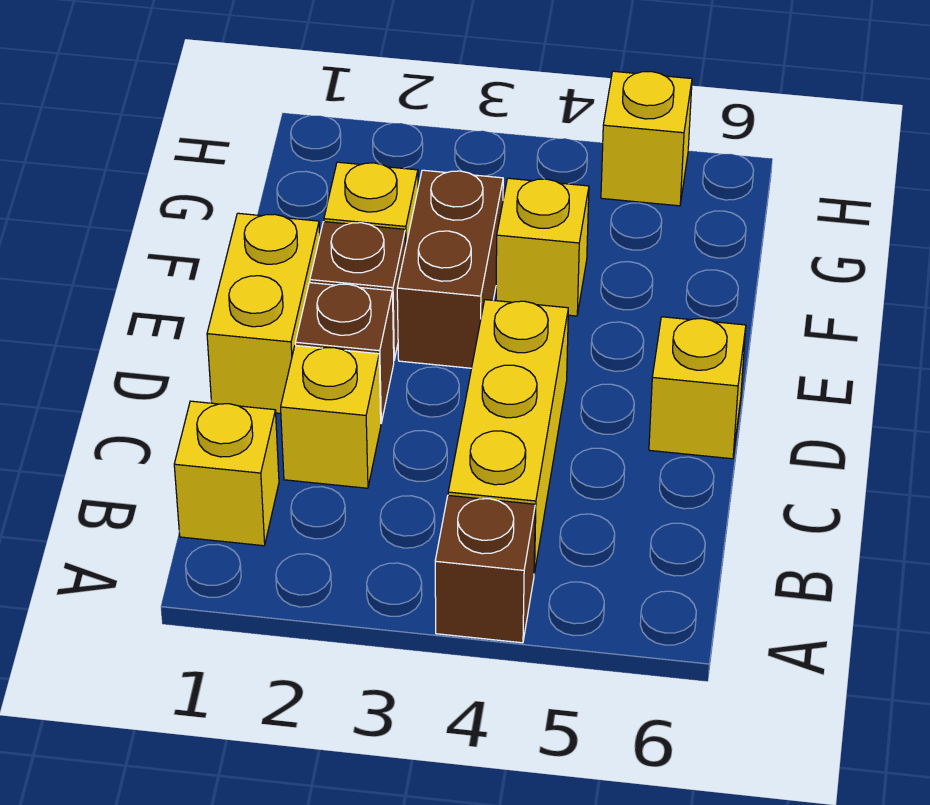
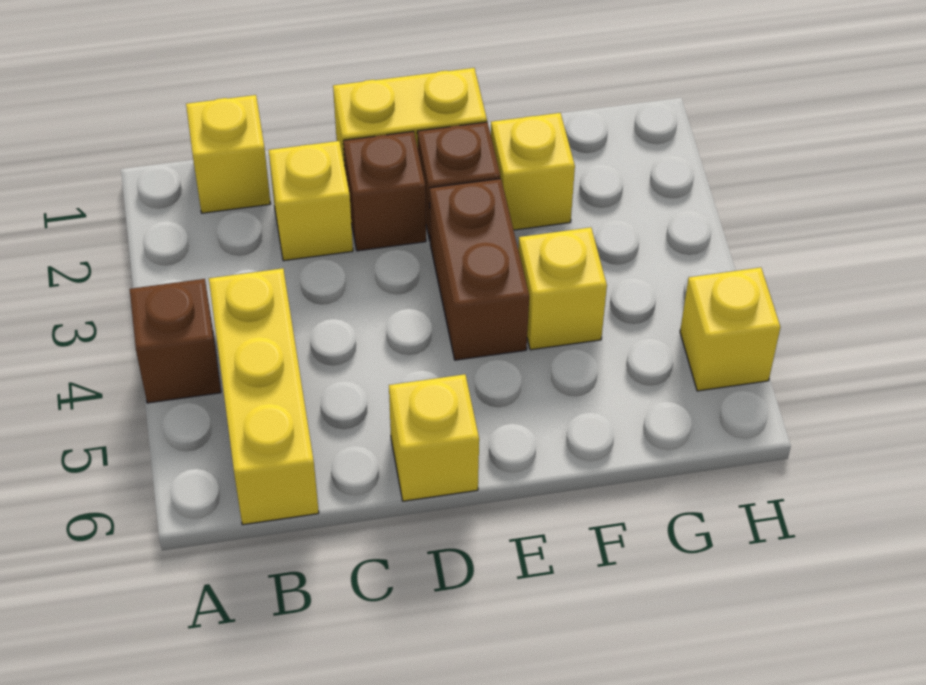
yellow brick B4:D4 level 1 -> yellow brick B4:B6 level 1
brown brick E3:F3 level 1 -> brown brick E3:E4 level 1

